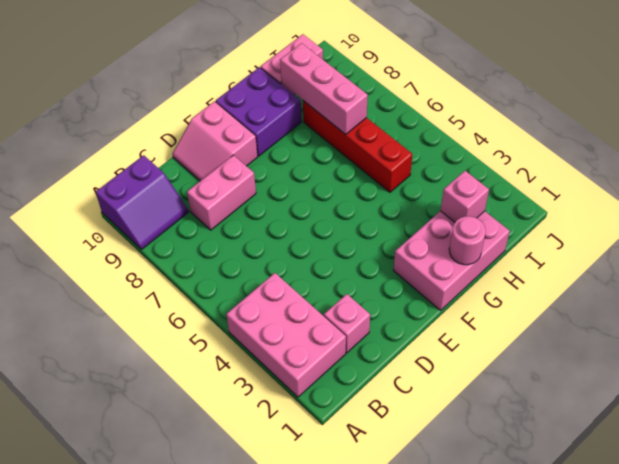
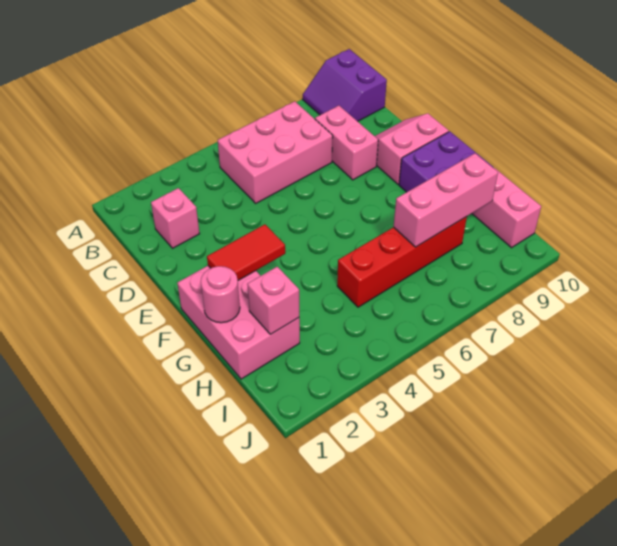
pink brick A2:B4 level 1 -> pink brick B5:C7 level 1
none -> red tile F2:F3 level 2

